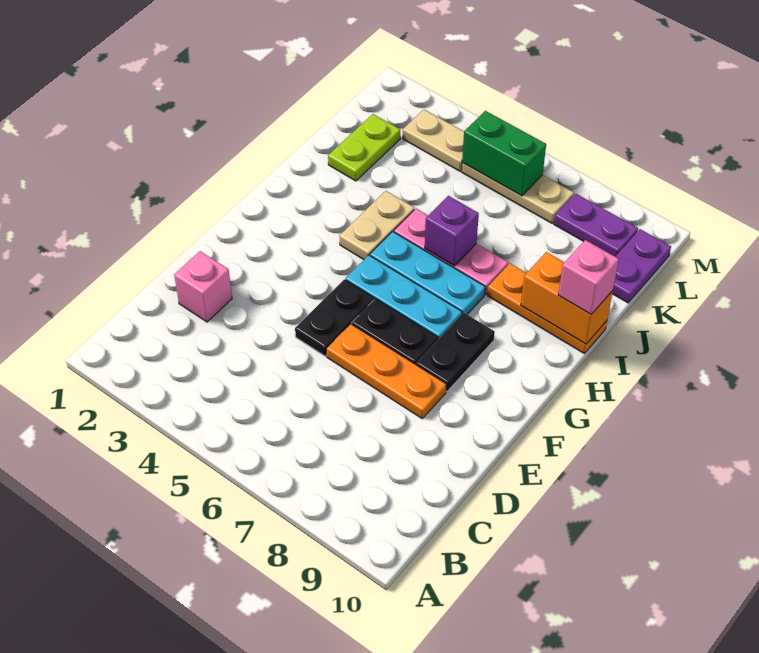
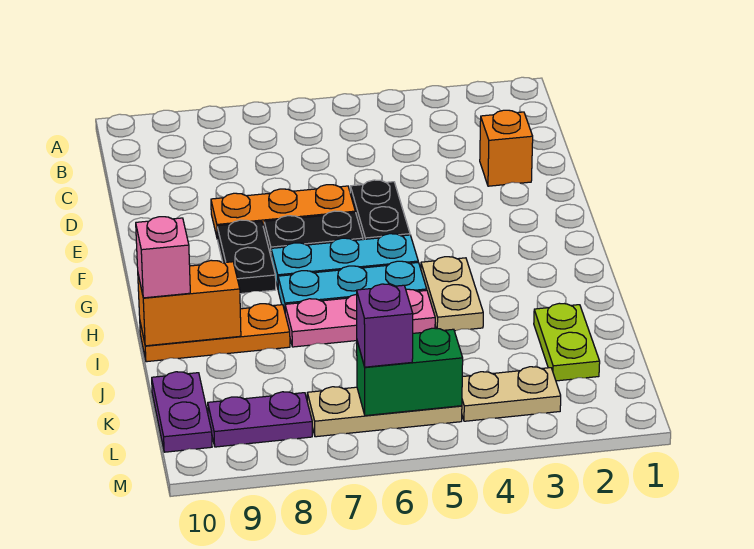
pink brick D2 level 1 -> orange brick D2 level 1
purple brick I6 level 2 -> purple brick L6 level 3

